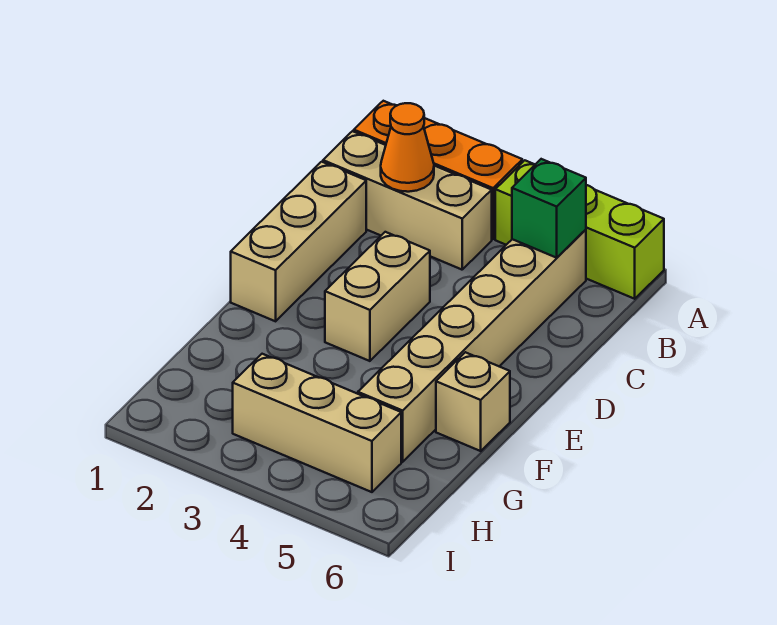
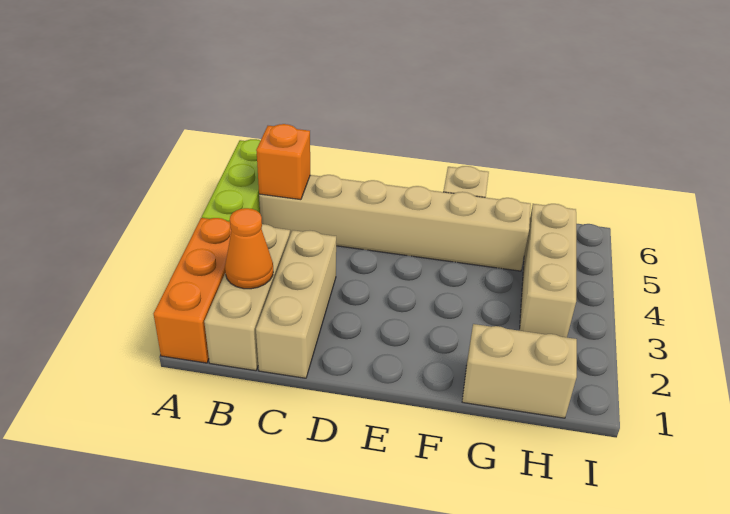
green brick B5 level 2 -> orange brick B5 level 2
tan brick C1:E1 level 1 -> tan brick C1:C3 level 1
tan brick D3:E3 level 1 -> tan brick G1:H1 level 1

